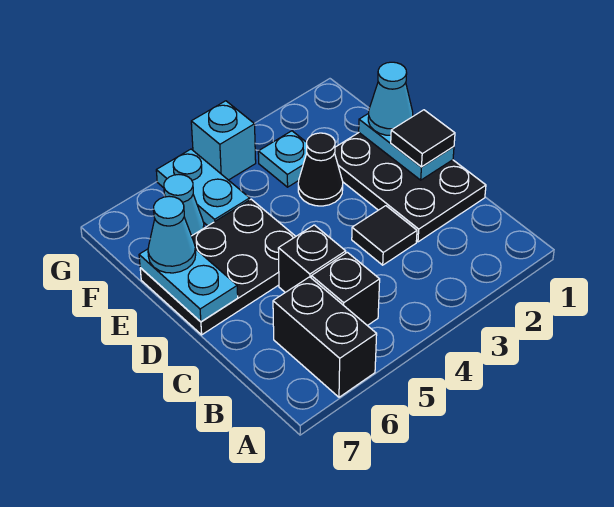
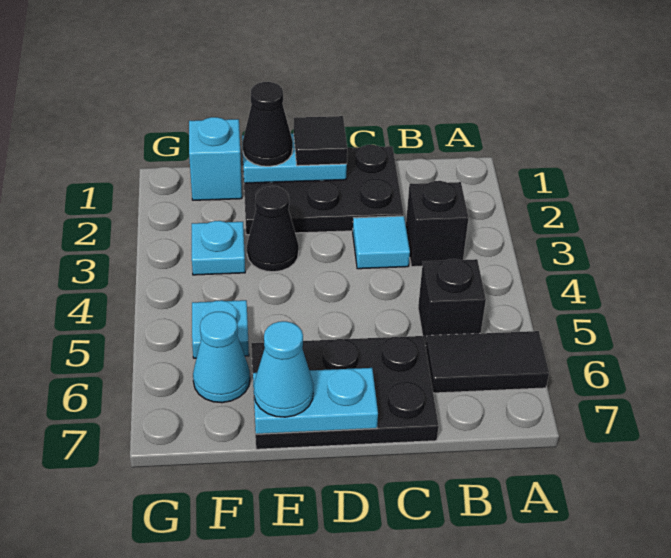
black brick A6:B6 level 1 -> black tile A6:B6 level 1
black tile C3 level 1 -> cyan tile C3 level 1
black brick C5 level 1 -> black brick B3 level 1
black plate D5:E7 level 1 -> black plate C6:E7 level 1
cyan cone E1 level 3 -> black cone E1 level 3
cyan plate F5:G5 level 1 -> cyan plate F5 level 1
cyan brick G4 level 1 -> cyan brick F1 level 1

